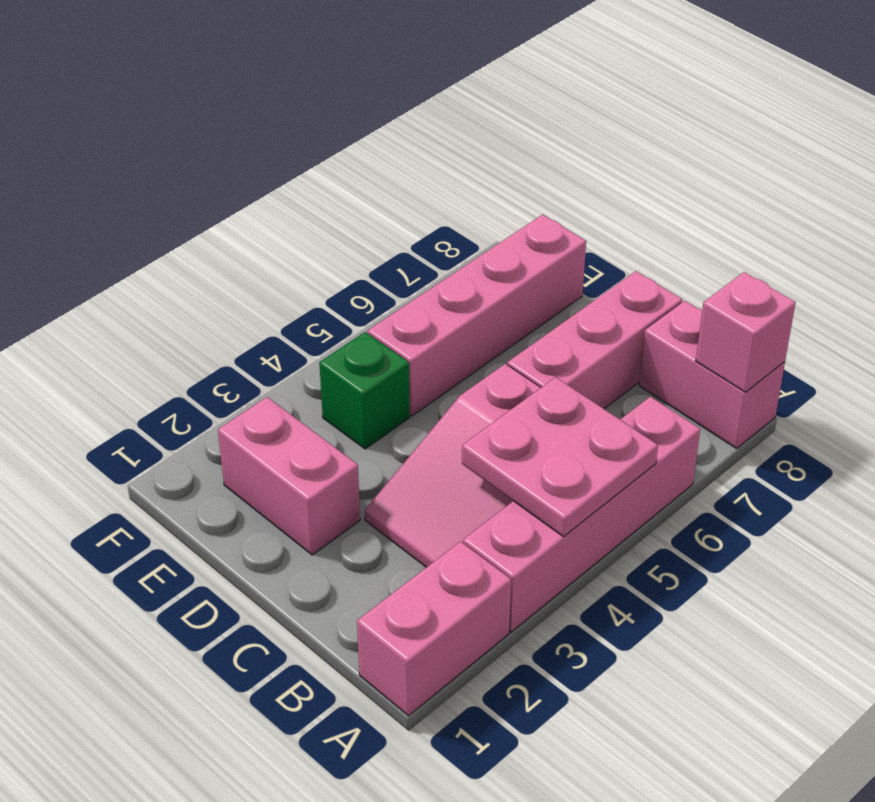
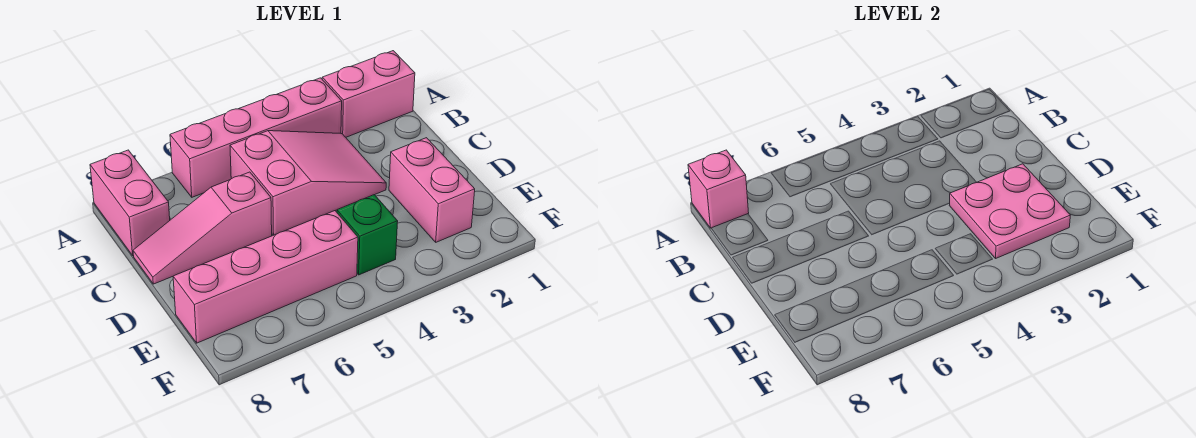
pink plate A4:B5 level 2 -> pink plate D2:E3 level 2
pink brick C6:C8 level 1 -> pink slope C6:C8 level 1 top 6

